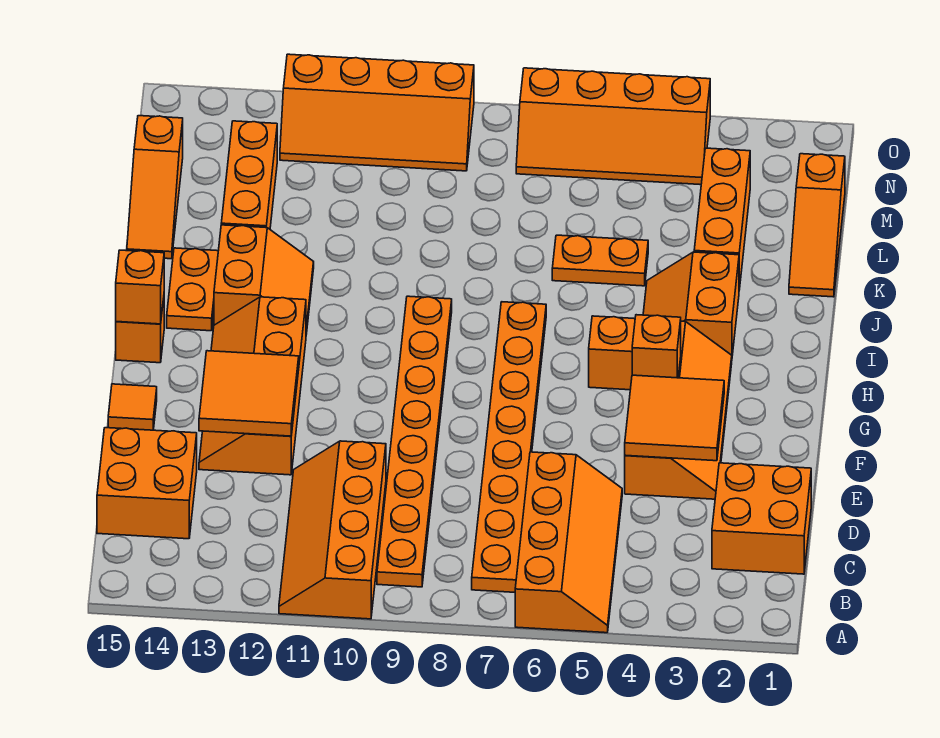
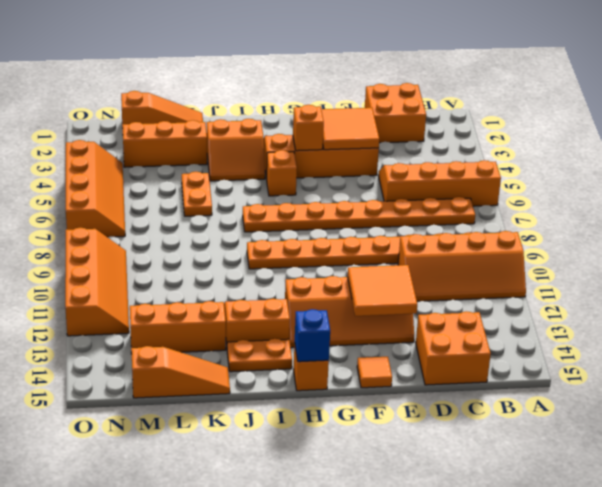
orange brick H15 level 2 -> blue brick H15 level 2

